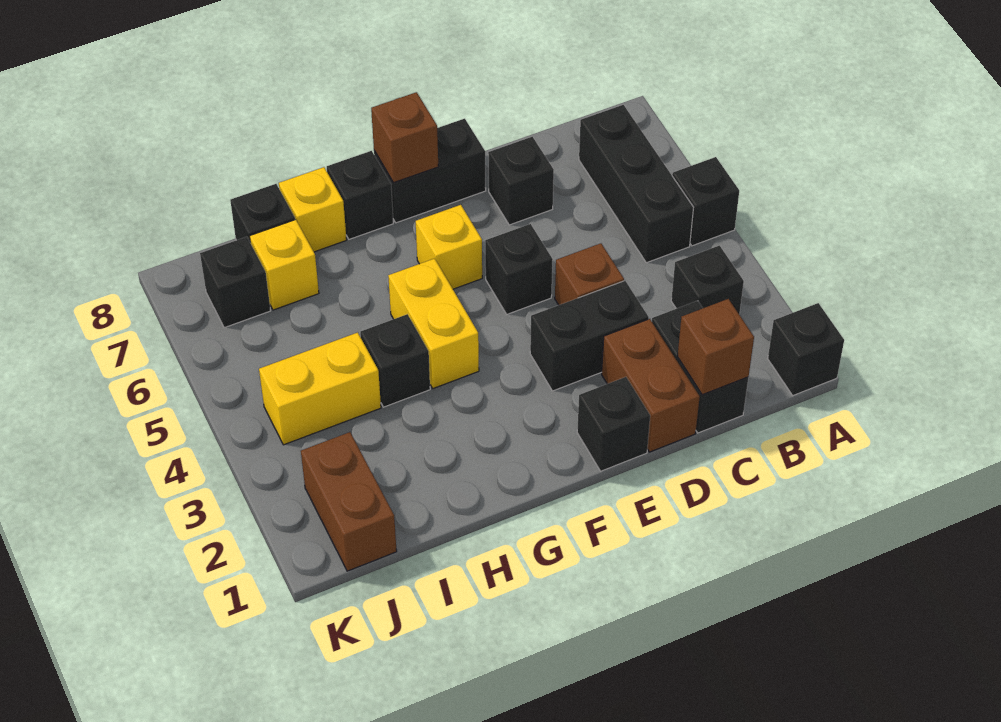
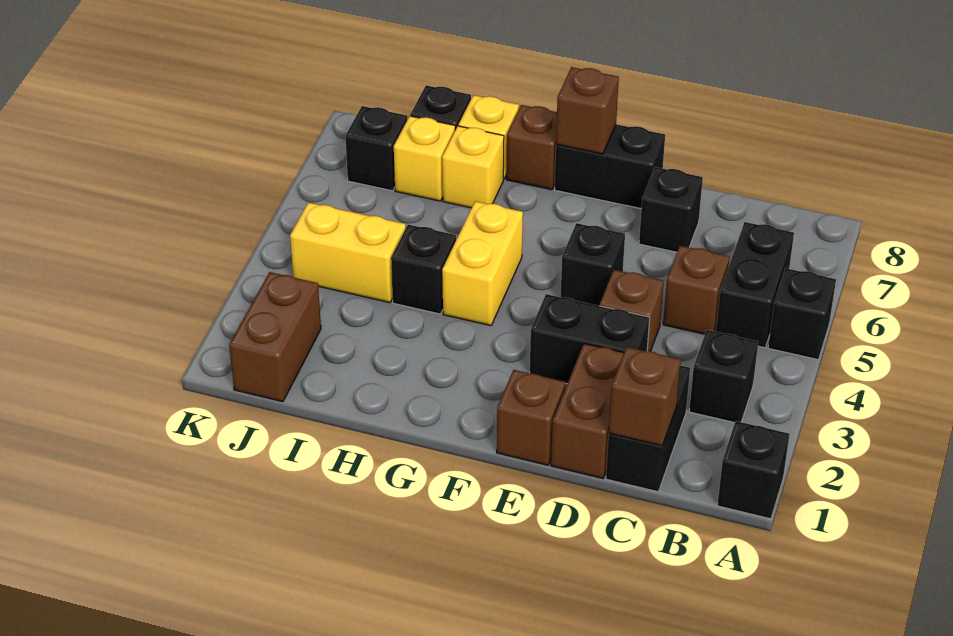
black brick B5:B7 level 1 -> black brick B5:B6 level 1
none -> brown brick C5 level 1
black brick E1 level 1 -> brown brick E1 level 1
yellow brick F6 level 1 -> yellow brick H7 level 1
black brick G8 level 1 -> brown brick G8 level 1

